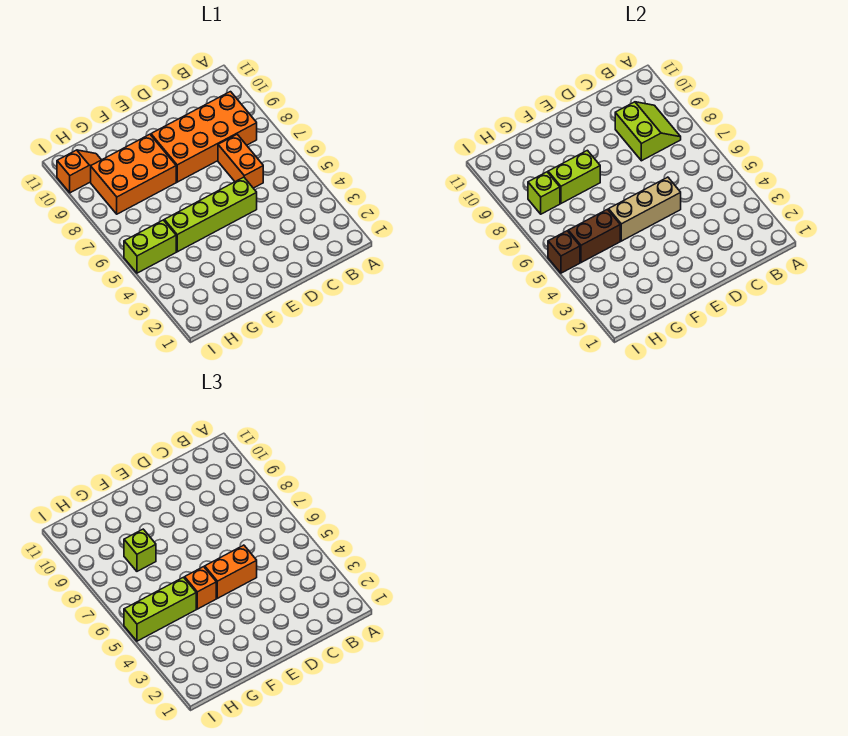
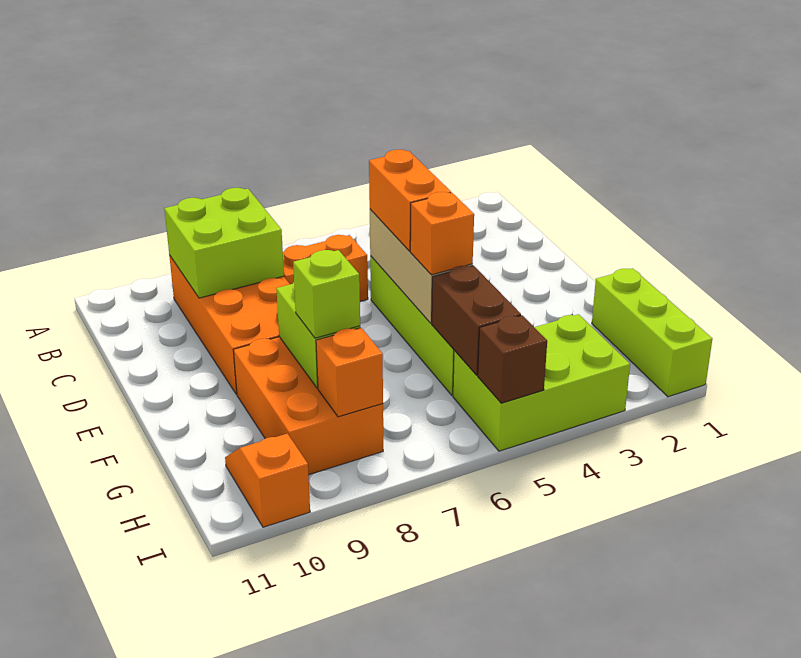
lime slope B8:C9 level 2 top C -> lime brick B8:C9 level 2
lime brick G5:I5 level 3 -> lime brick G1:I1 level 1
lime brick H5:I5 level 1 -> lime brick H3:I5 level 1
lime brick H8 level 2 -> orange brick H8 level 2

